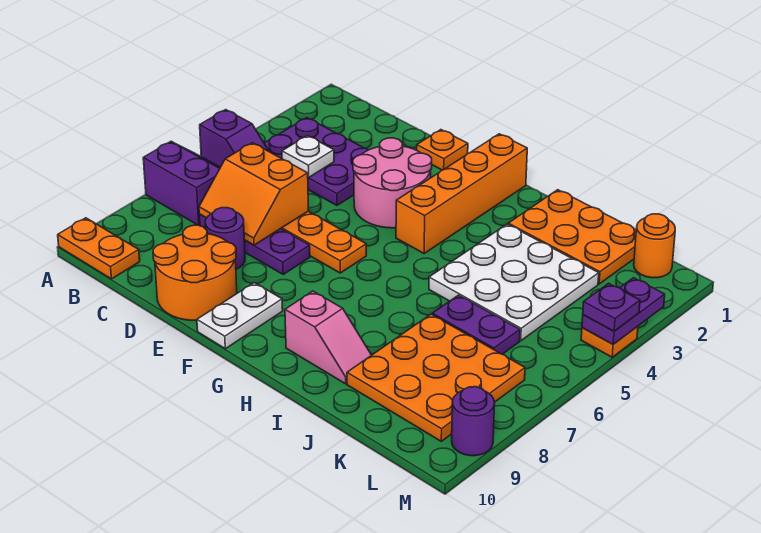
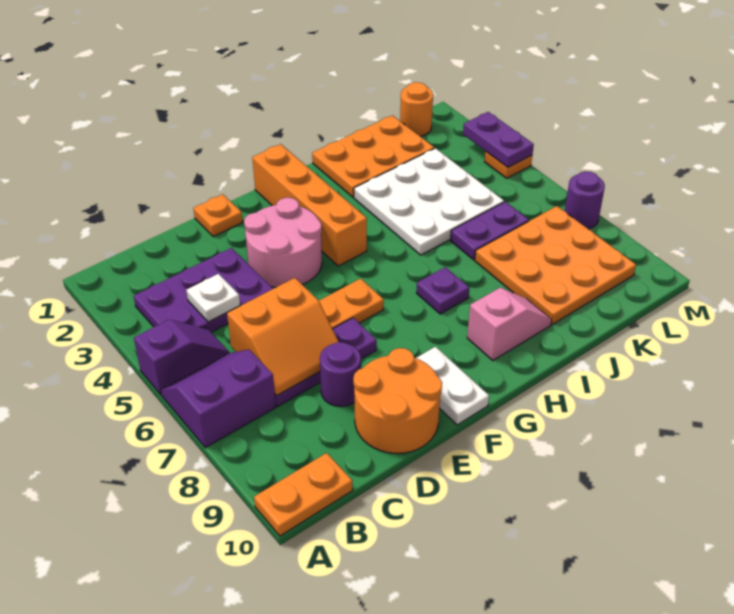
purple plate M4 level 3 -> purple plate H7 level 1
purple round brick M9 level 1 -> purple round brick M7 level 1

